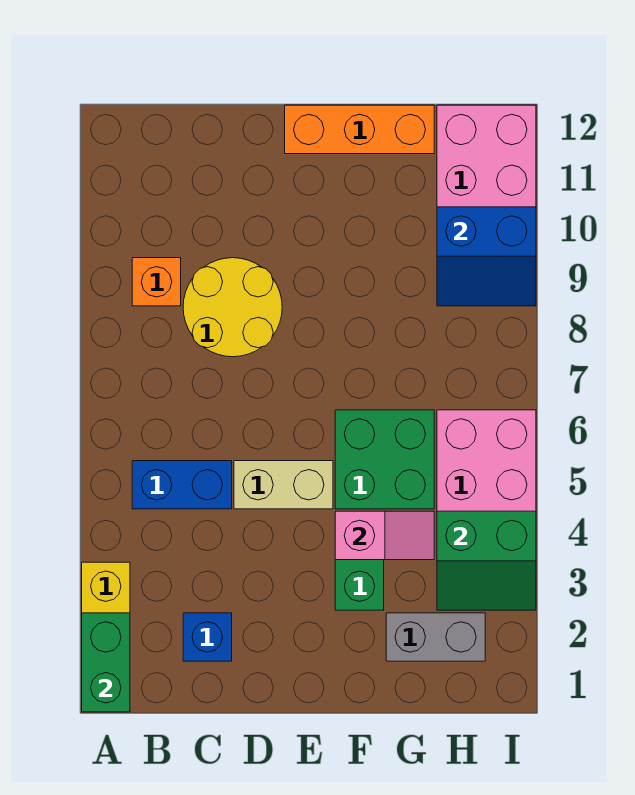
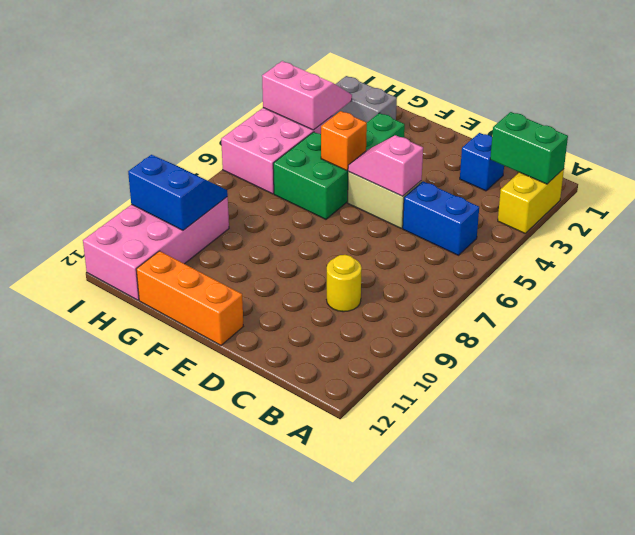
green brick A1:A2 level 2 -> green brick A2:B2 level 2
orange brick B9 level 1 -> orange brick F5 level 2
yellow round brick C8:D9 level 1 -> yellow round brick C9 level 1
pink slope F4:G4 level 2 top F -> pink slope D5:E5 level 2 top D
green slope H3:I4 level 2 top 4 -> pink slope H3:I4 level 2 top 4

